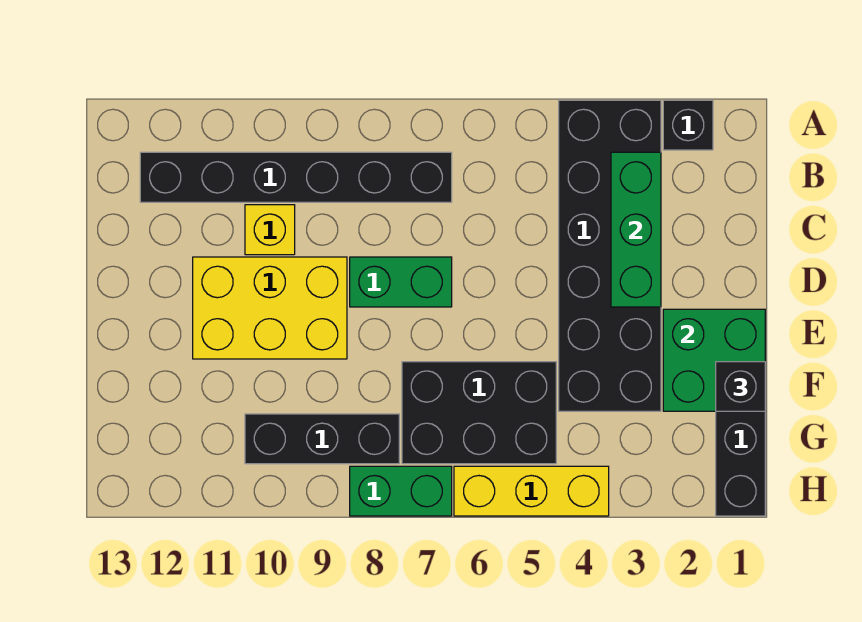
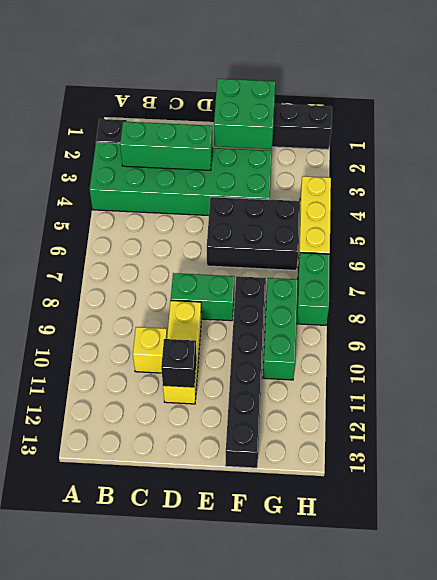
black brick A3:F4 level 1 -> green brick A3:F4 level 1
black brick B7:B12 level 1 -> black brick F8:F13 level 1
green brick D7:D8 level 1 -> green brick D8:E8 level 1
yellow brick D9:E11 level 1 -> yellow brick D9:D11 level 1
black brick F1 level 3 -> black brick D11 level 2
black brick F5:G7 level 1 -> black brick E5:G6 level 1
black brick G8:G10 level 1 -> green brick G8:G10 level 1

